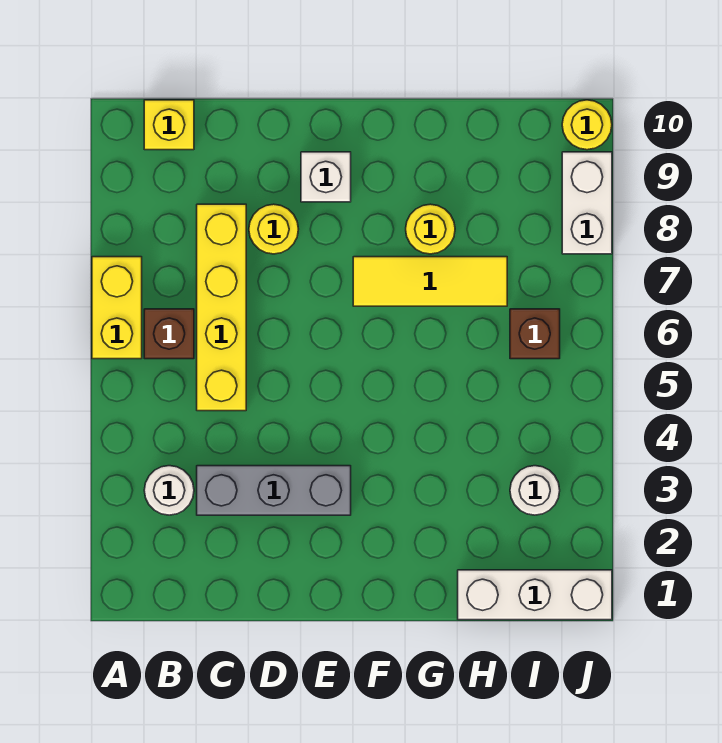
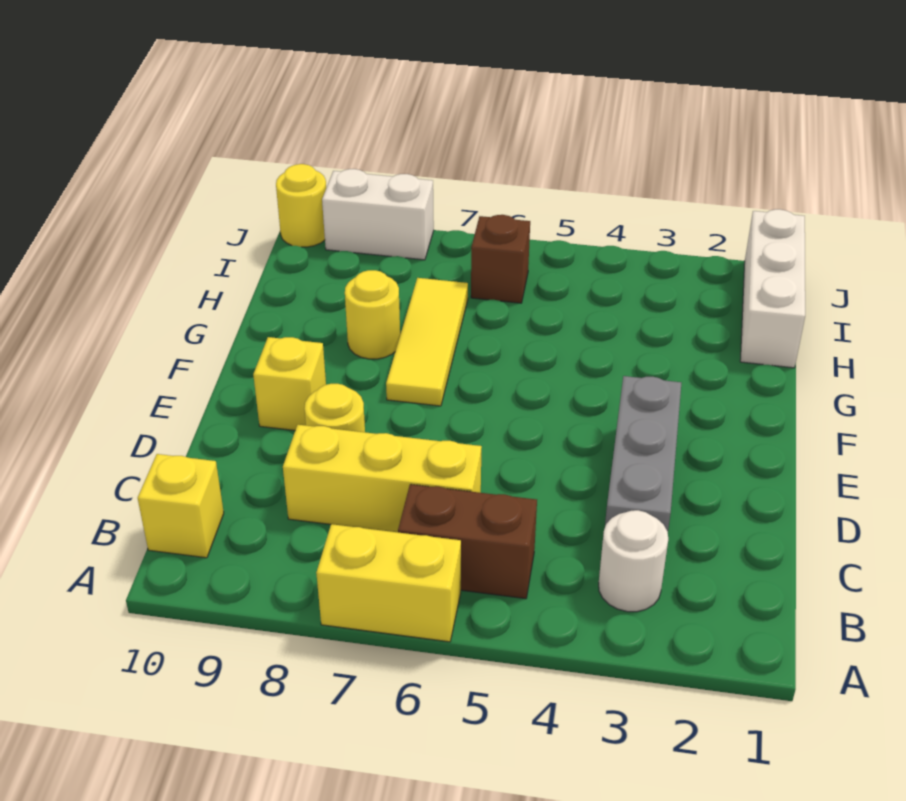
brown brick B6 level 1 -> brown brick B5:B6 level 1
yellow brick C5:C8 level 1 -> yellow brick C6:C8 level 1
white brick E9 level 1 -> yellow brick E9 level 1
white round brick I3 level 1 -> none

